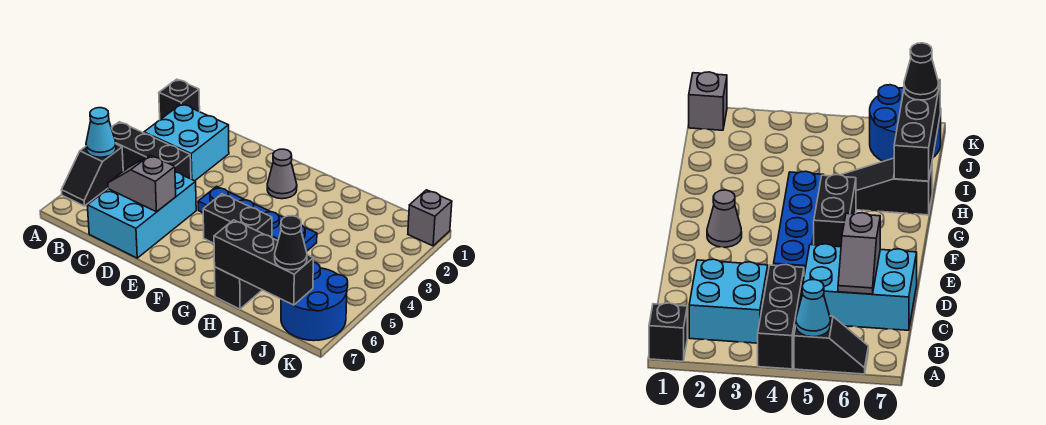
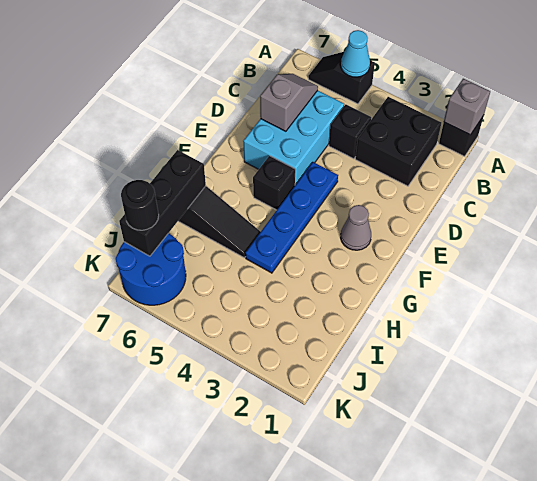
black brick A4:C4 level 1 -> black brick C4 level 1
cyan brick B2:C3 level 1 -> black brick B2:C3 level 1
cyan brick C5:D7 level 1 -> cyan brick C5:E6 level 1
black brick F5:G5 level 1 -> black brick F5 level 1
black cone J7 level 3 -> black round brick J7 level 3
grey brick K1 level 1 -> grey brick A1 level 2

